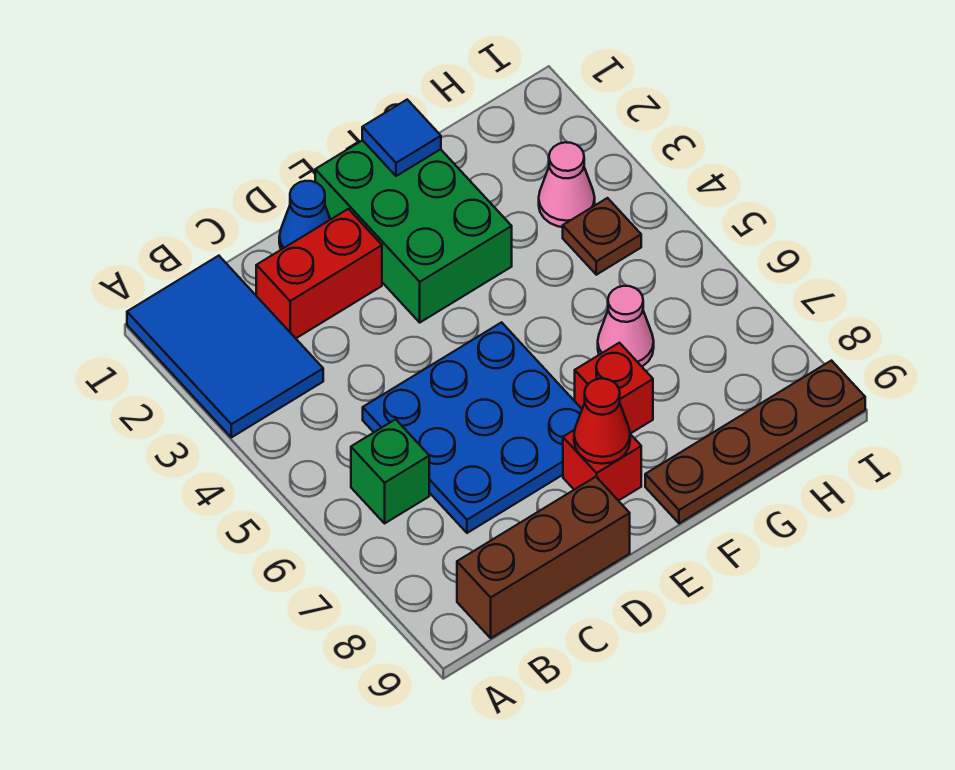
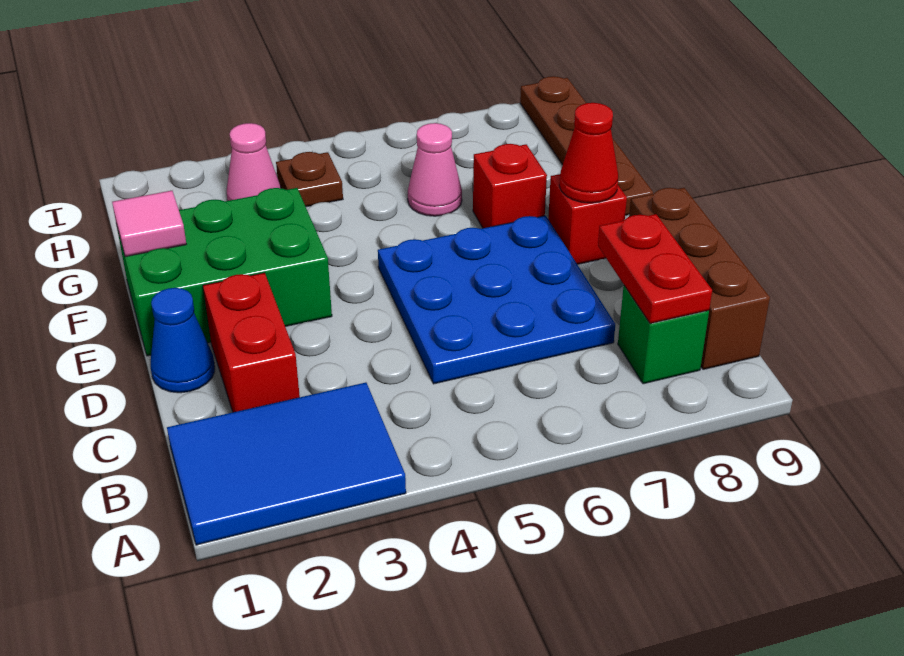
green brick B6 level 1 -> green brick B8 level 1
none -> red plate B8:C8 level 2
blue tile F1 level 2 -> pink tile F1 level 2

